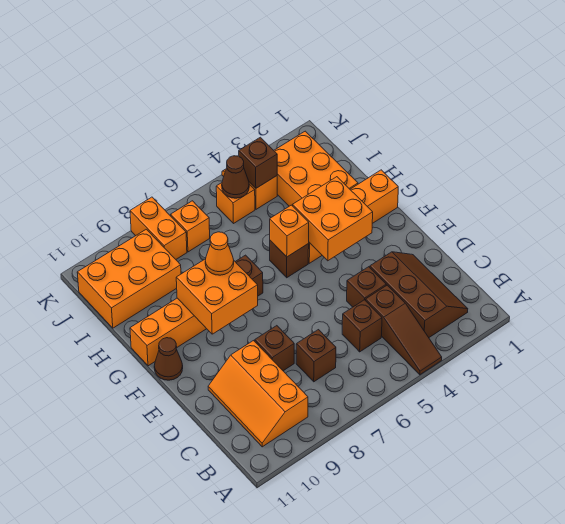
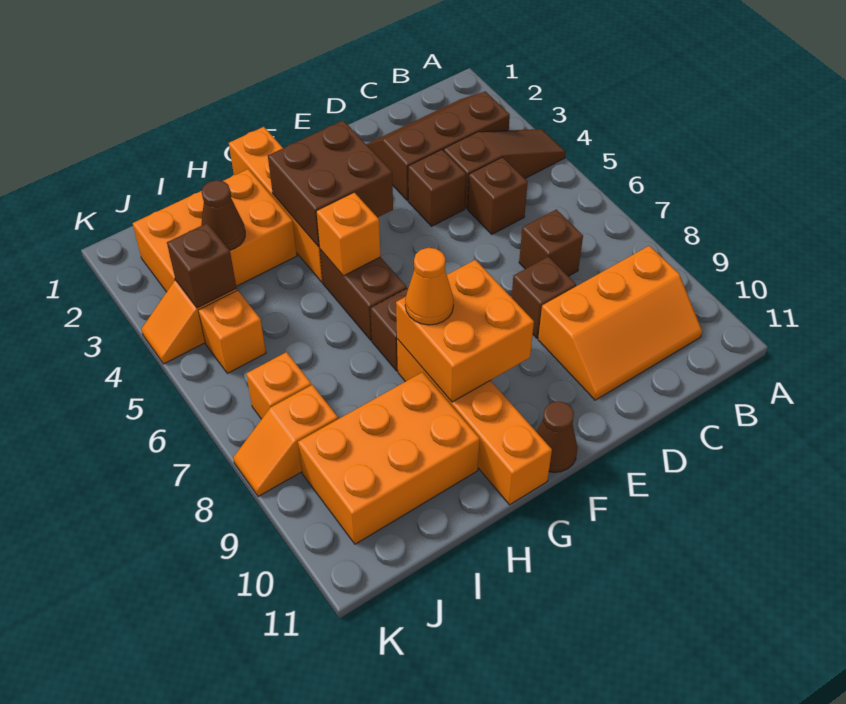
orange brick F3:G4 level 2 -> brown brick F3:G4 level 2
brown brick G5 level 1 -> brown brick G5:G6 level 1
orange brick I9:J11 level 1 -> orange brick H9:J10 level 1
brown cone J5 level 2 -> brown cone I3 level 2
orange brick J8:K8 level 1 -> orange slope J8:K8 level 1 top J

